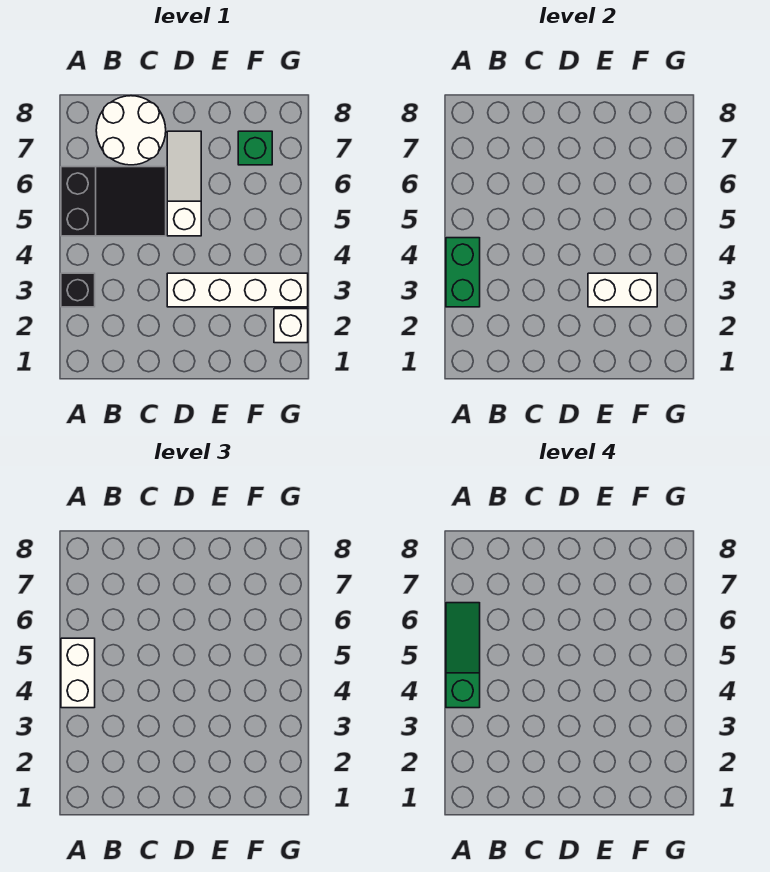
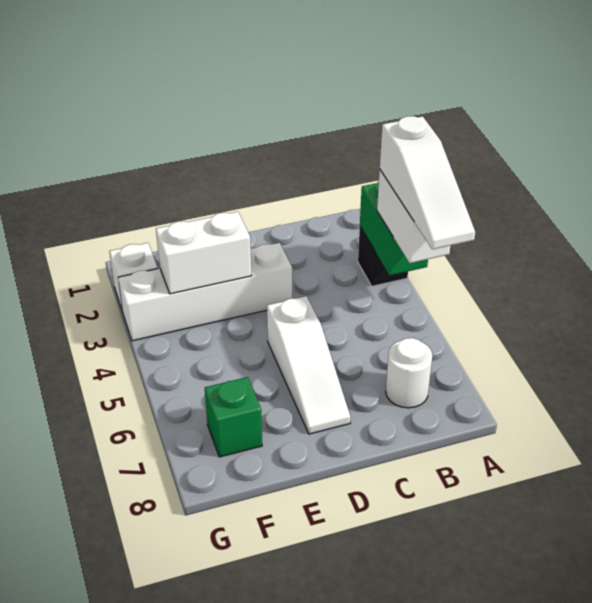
green slope A4:A6 level 4 top 4 -> white slope A4:A6 level 4 top 4
black slope A5:C6 level 1 top A -> none
white round brick B7:C8 level 1 -> white round brick B7 level 1

